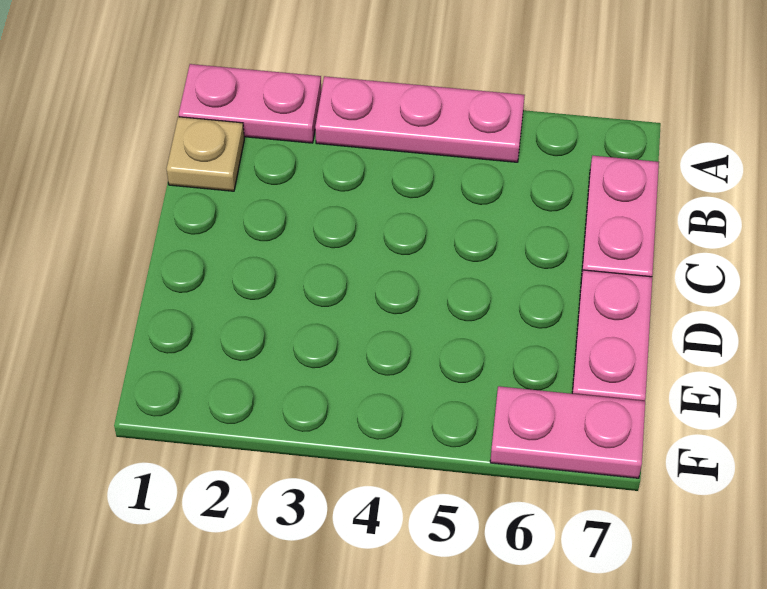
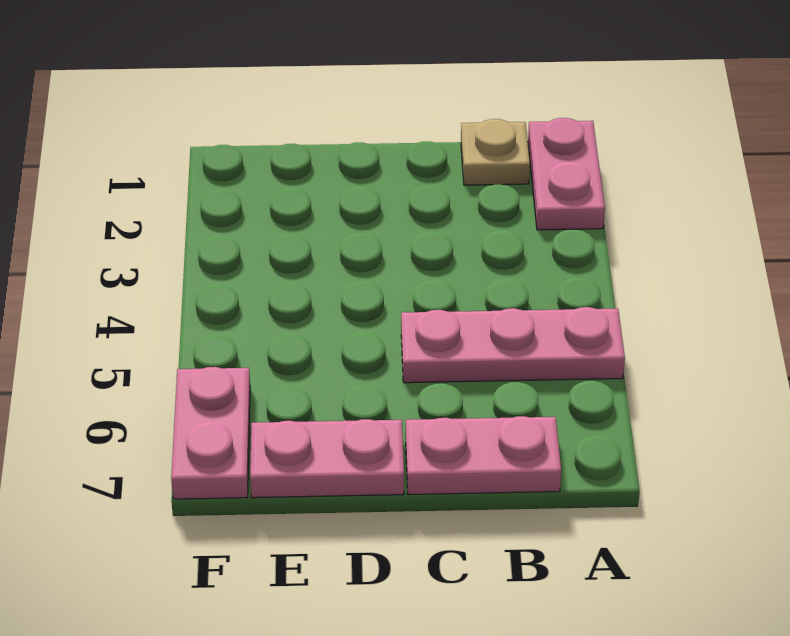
pink plate A3:A5 level 1 -> pink plate A5:C5 level 1

